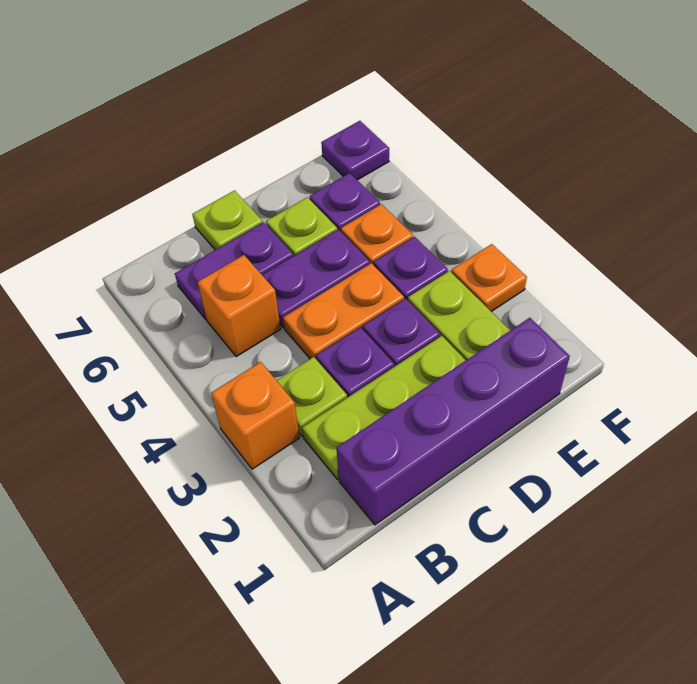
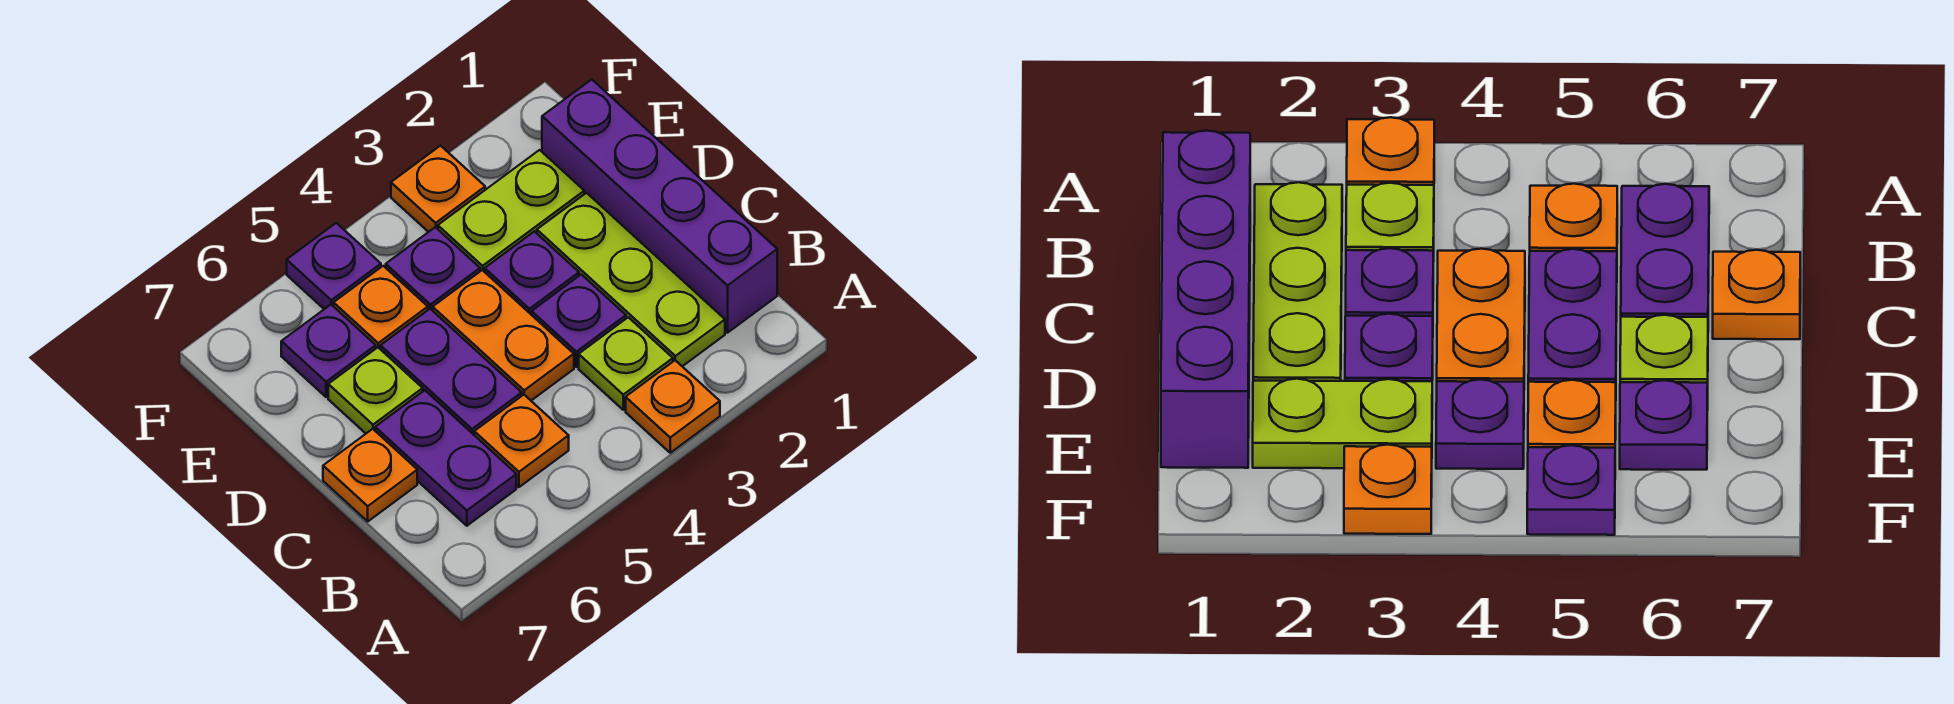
orange brick A3 level 1 -> orange plate A3 level 1
orange brick B5 level 1 -> orange plate B5 level 1
lime plate C7 level 1 -> orange plate C7 level 1
purple plate F7 level 1 -> purple plate F5 level 1

